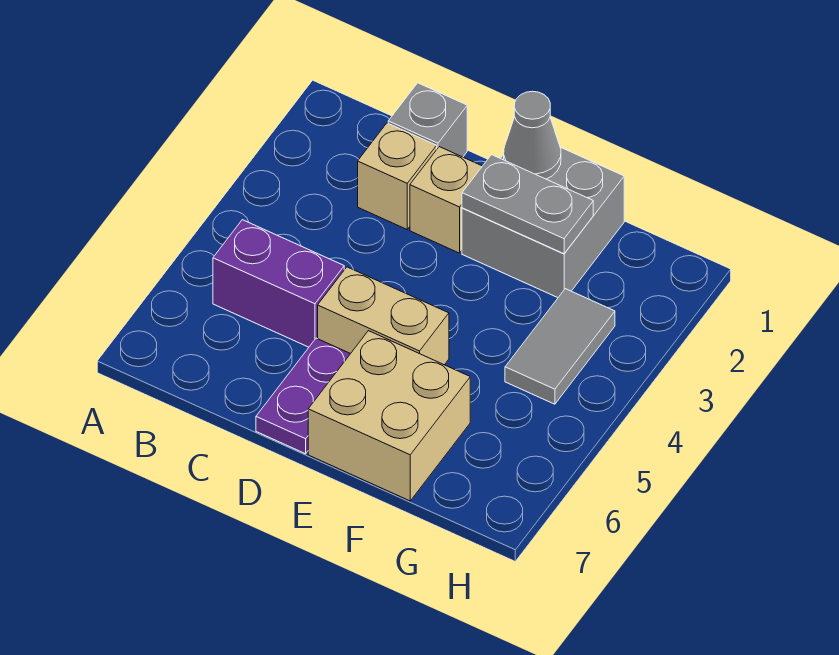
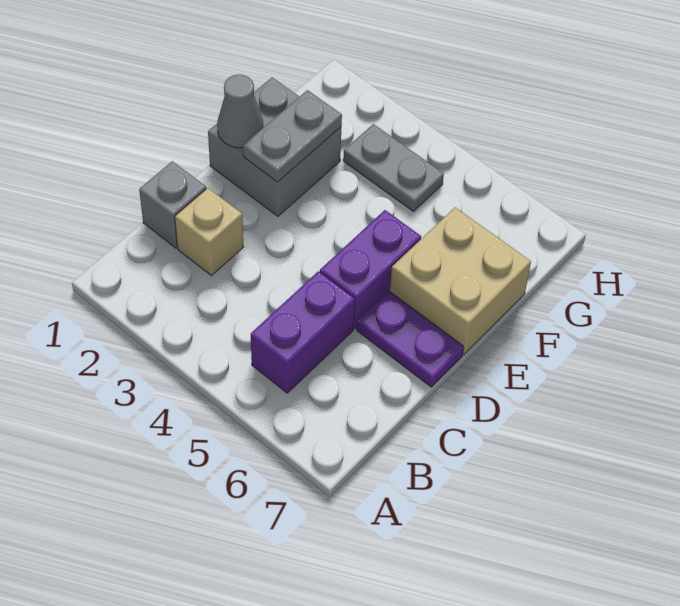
tan brick D2 level 1 -> none
tan brick D5:E5 level 1 -> purple brick D5:E5 level 1
grey tile G3:G4 level 1 -> grey plate G3:G4 level 1

